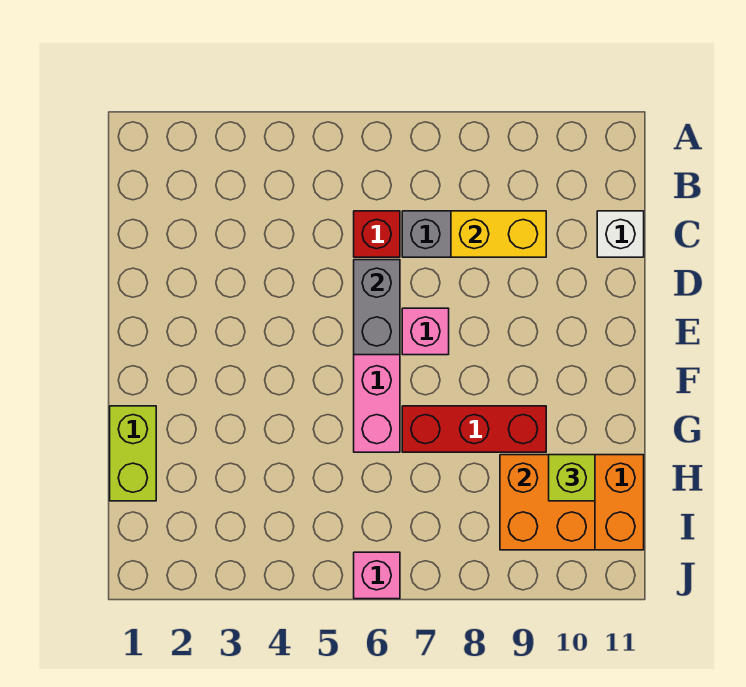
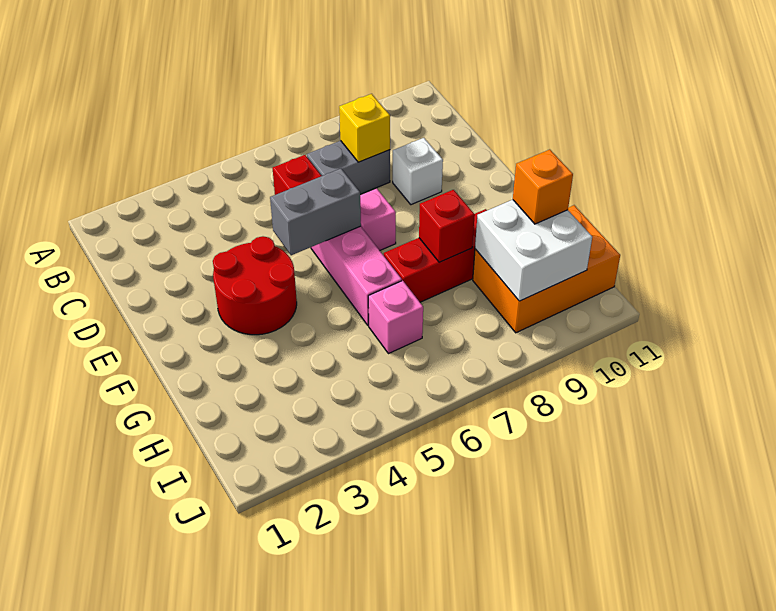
yellow brick C8:C9 level 2 -> yellow brick C8 level 2
white brick C11 level 1 -> white brick D9 level 1
grey brick D6:E6 level 2 -> grey brick E5:E6 level 2
none -> red round brick E3:F4 level 1
lime brick G1:H1 level 1 -> none
none -> red brick G8 level 2
orange brick H9:I10 level 2 -> white brick H9:I10 level 2
lime brick H10 level 3 -> orange brick H10 level 3
pink brick J6 level 1 -> pink brick H6 level 1

